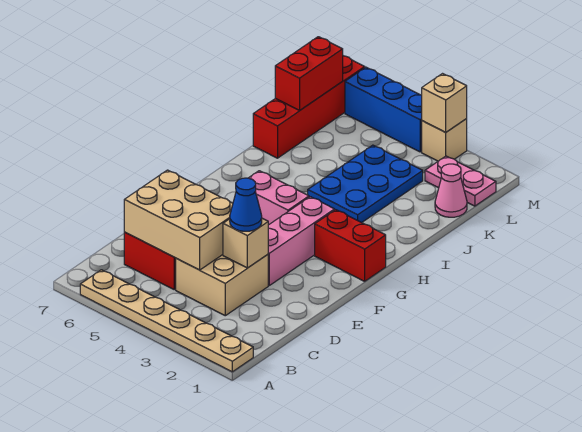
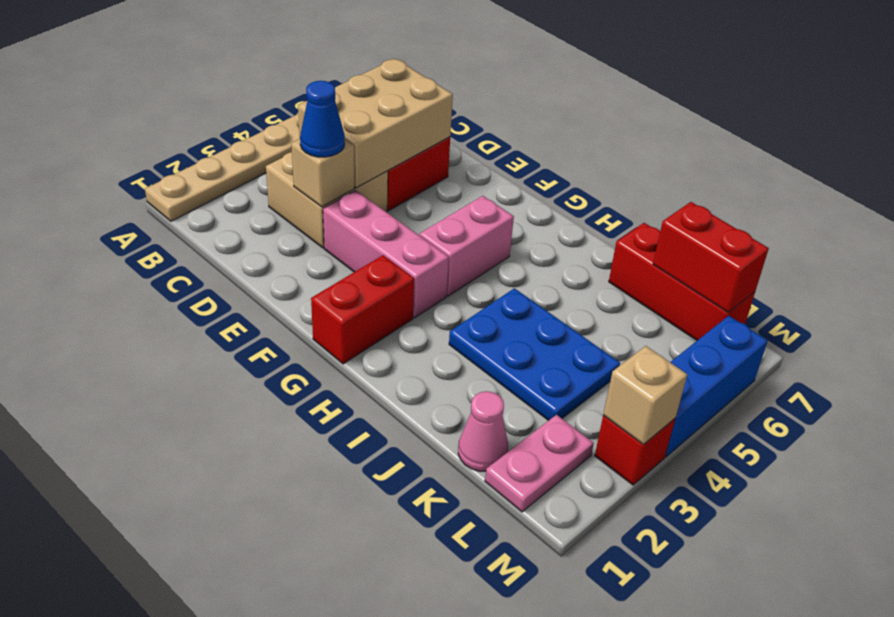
red brick J7:M7 level 1 -> red brick J7:L7 level 1
tan brick M3 level 1 -> red brick M3 level 1

